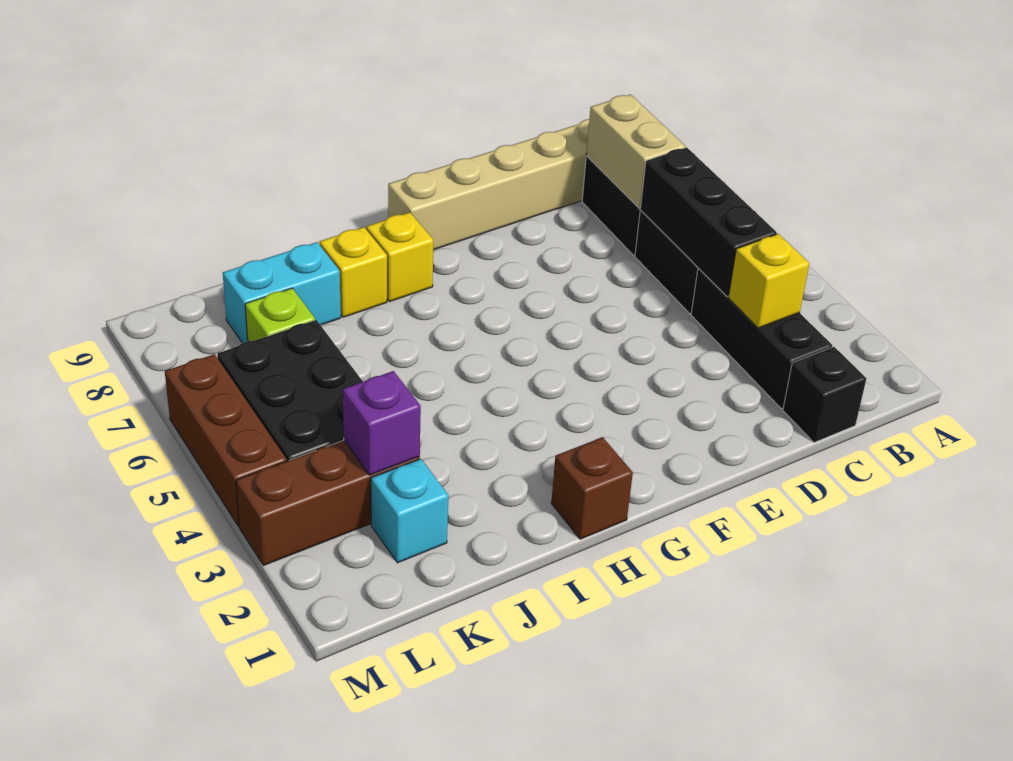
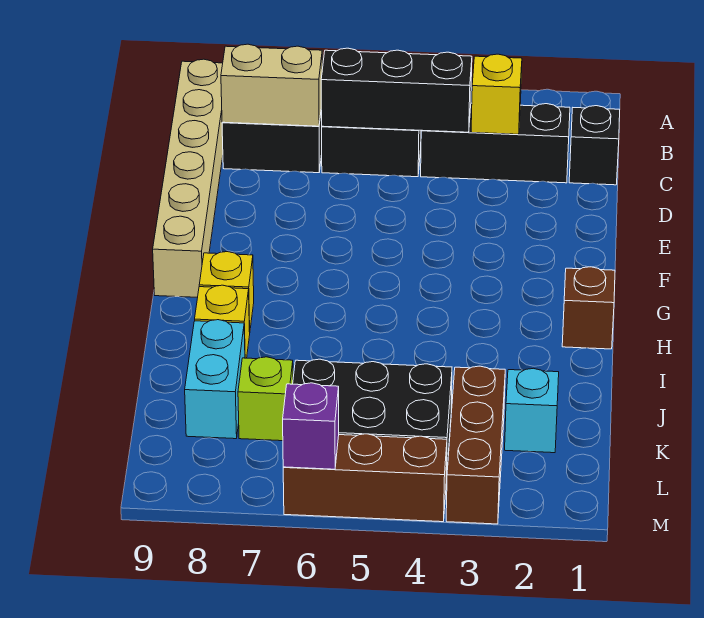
purple brick K3 level 2 -> purple brick M6 level 2

